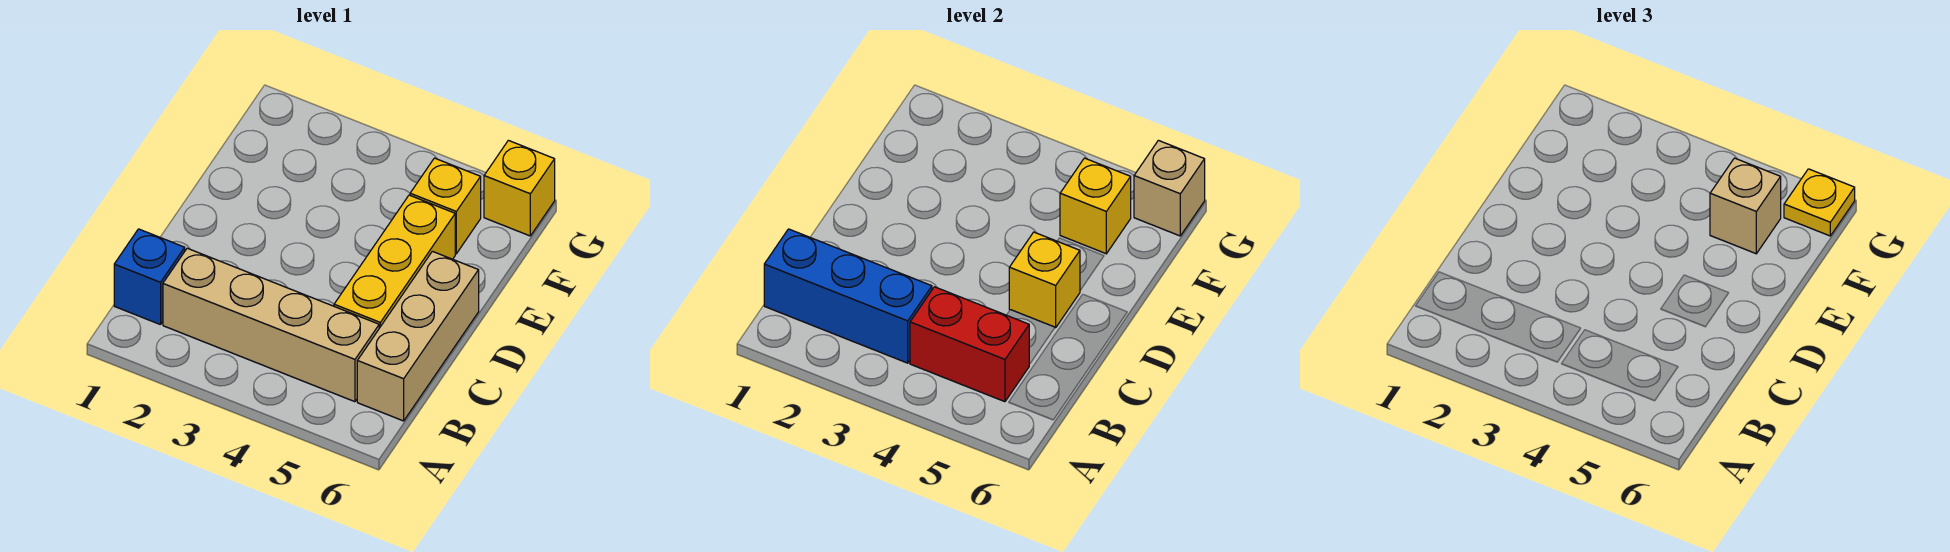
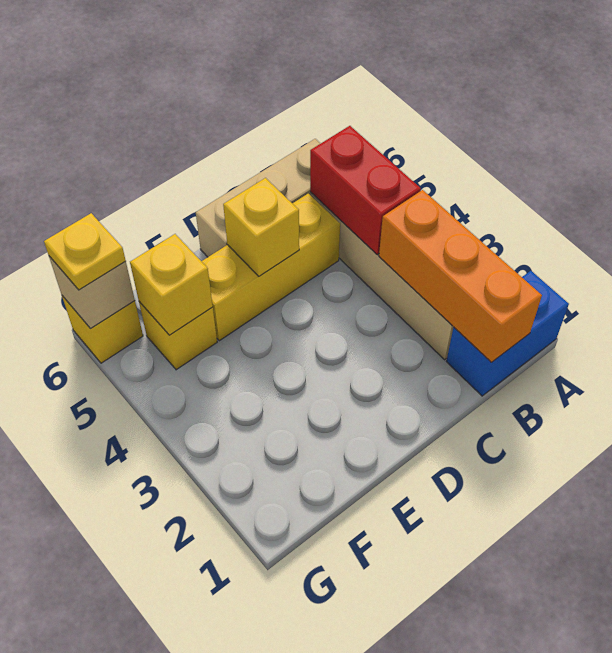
blue brick B1 level 1 -> blue brick A1:B1 level 1
blue brick B1:B3 level 2 -> orange brick B1:B3 level 2
tan brick F5 level 3 -> none

